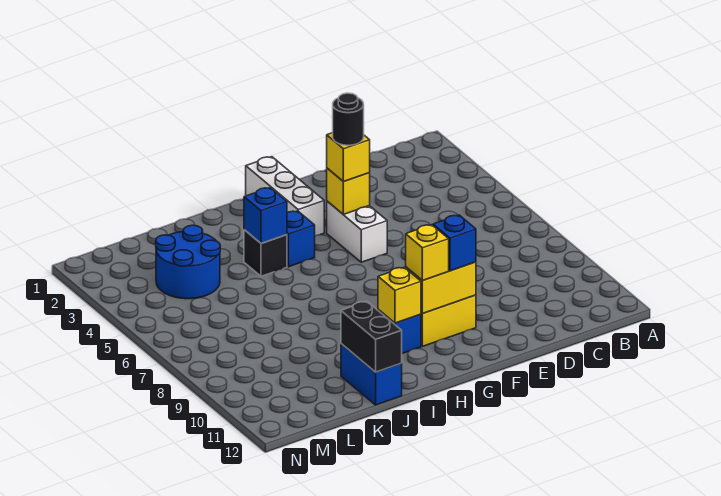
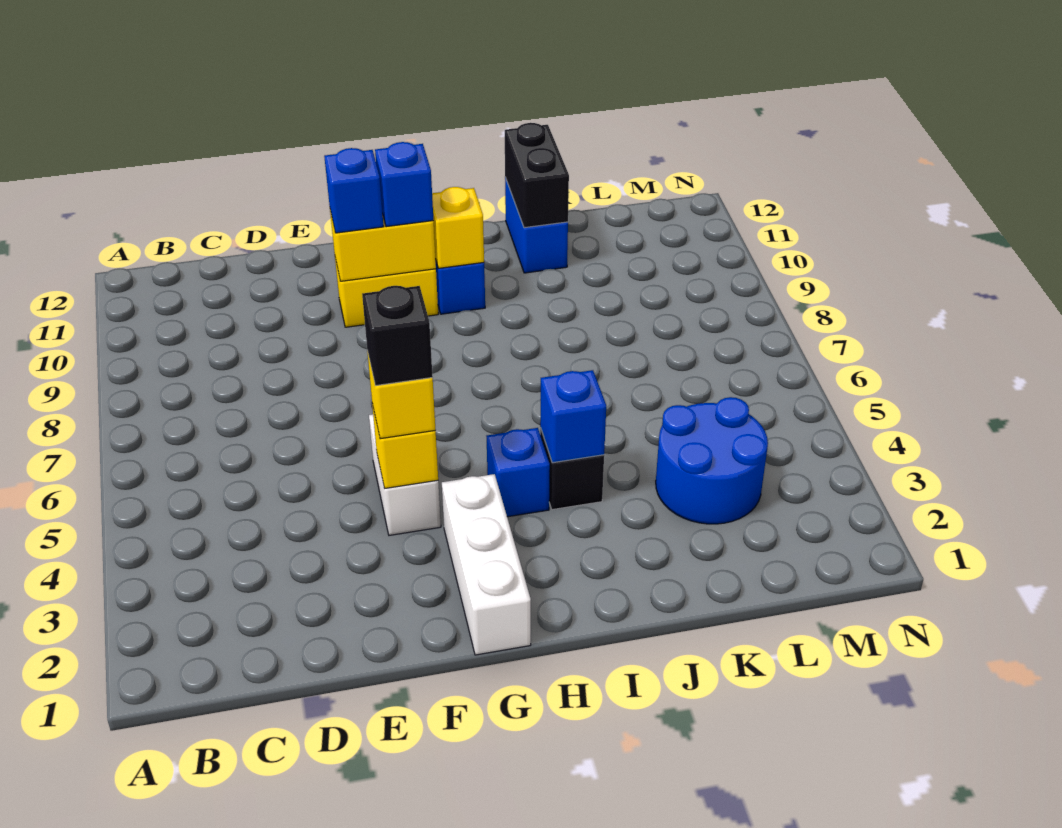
black round brick F4 level 4 -> black brick F4 level 4
yellow brick G10 level 3 -> blue brick G10 level 3

